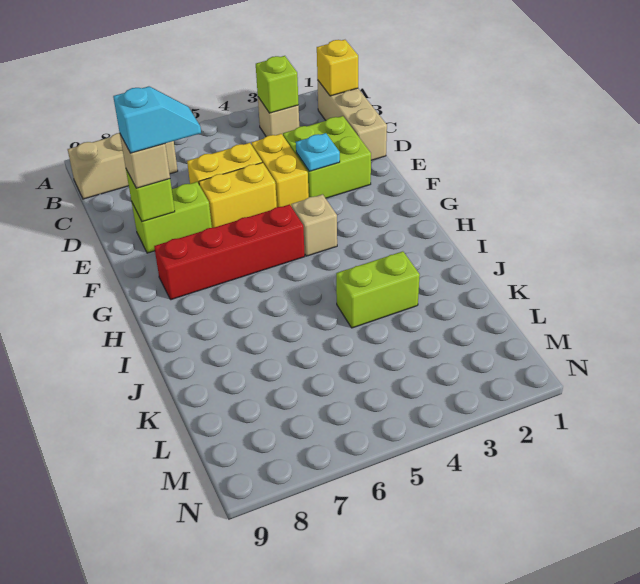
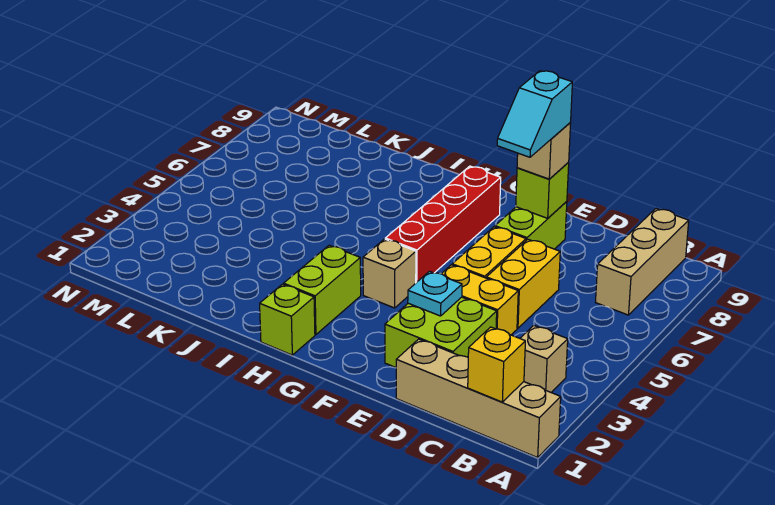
tan brick B1:D1 level 1 -> tan brick A1:D1 level 1
lime brick B3 level 2 -> lime brick H1 level 1
lime brick J3:J4 level 1 -> lime brick H2:H3 level 1

